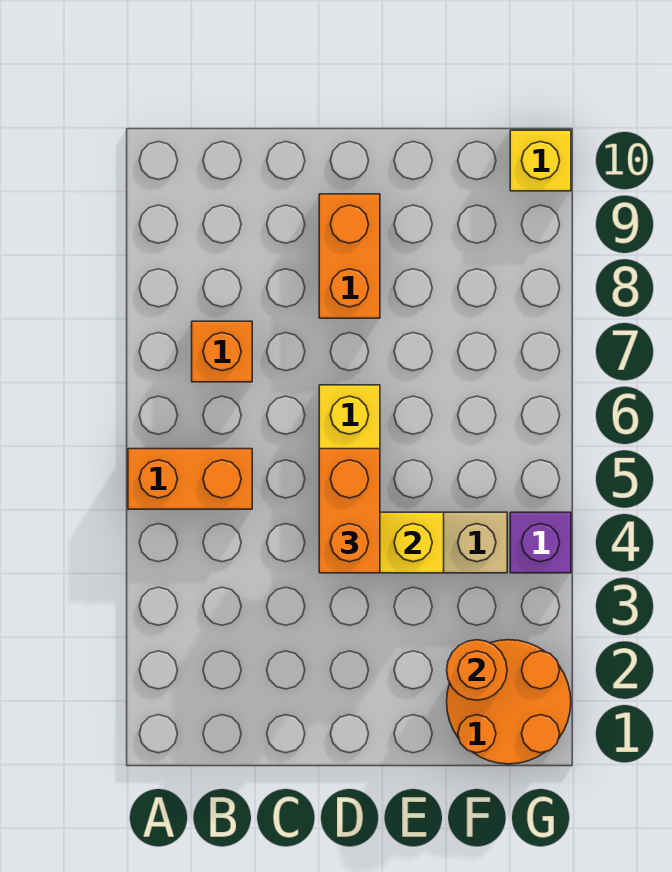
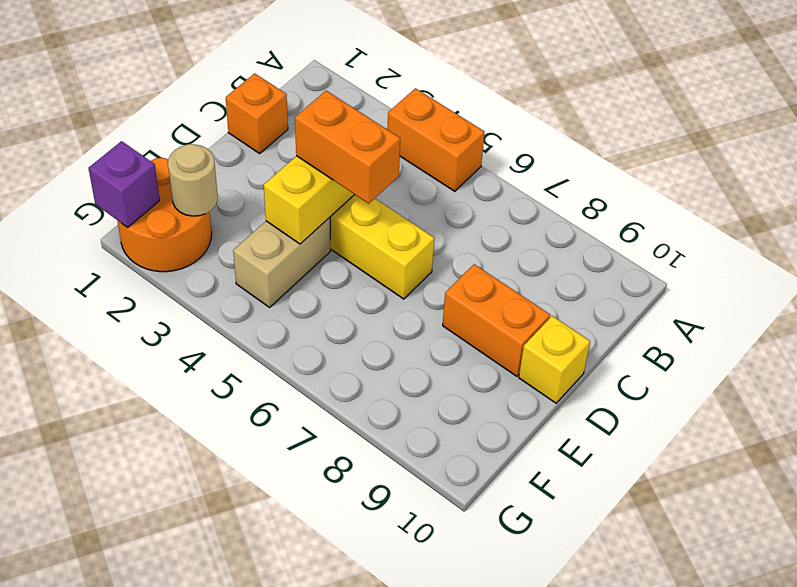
orange brick A5:B5 level 1 -> orange brick A4:A5 level 1
orange brick B7 level 1 -> orange brick C1 level 1
orange round brick F2 level 2 -> tan round brick F2 level 2
purple brick G4 level 1 -> purple brick G1 level 2
yellow brick G10 level 1 -> yellow brick D10 level 1

